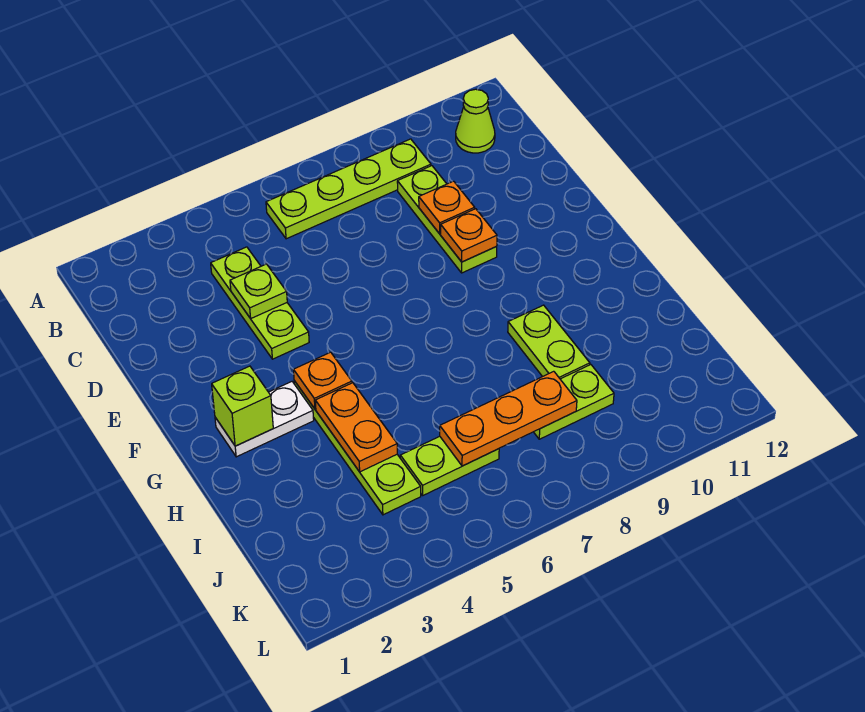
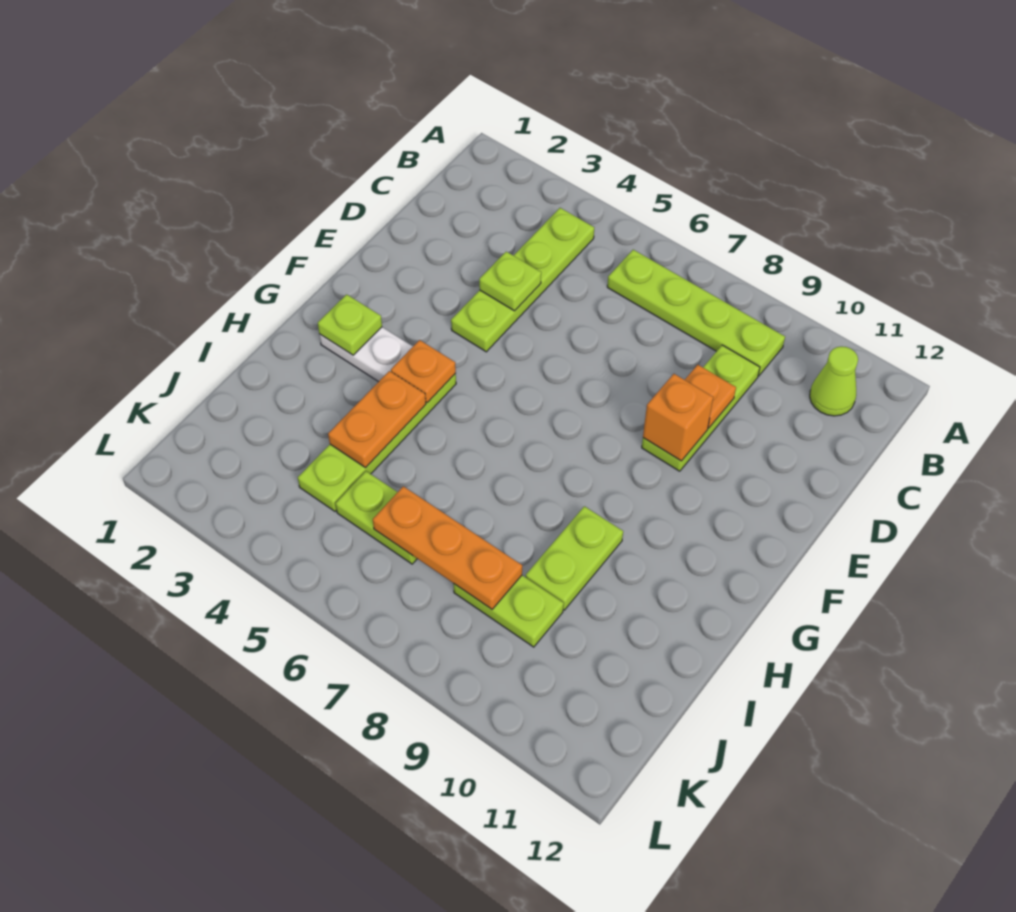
lime plate C4:E4 level 1 -> lime plate B4:E4 level 1
orange plate E9 level 2 -> orange brick E9 level 2
lime brick G2 level 2 -> lime plate G2 level 2

